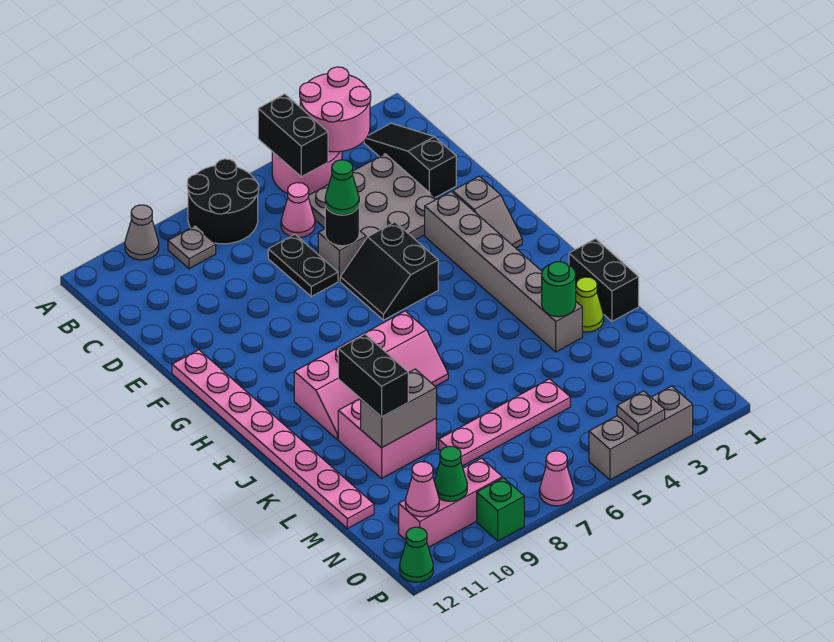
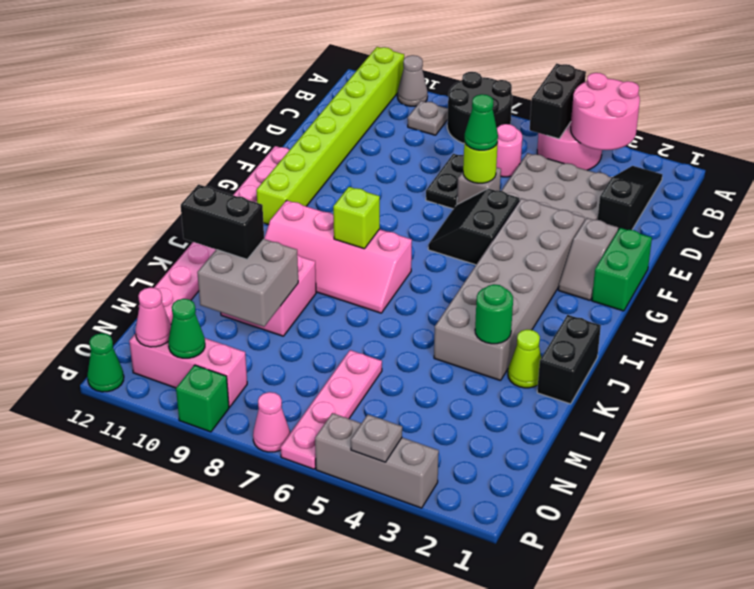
none -> lime brick A11:H11 level 1
pink cone C6 level 1 -> pink round brick C6 level 1
black round brick E6 level 2 -> lime round brick E6 level 2
none -> green brick F1:G1 level 1
grey brick F3:K3 level 1 -> grey brick F3:K4 level 1
none -> lime brick I8 level 2
black brick K10:L10 level 3 -> black brick L10:L11 level 3
grey brick L9:L10 level 2 -> grey brick L9:M10 level 2
pink plate M5:M8 level 1 -> pink plate M6:P6 level 1

